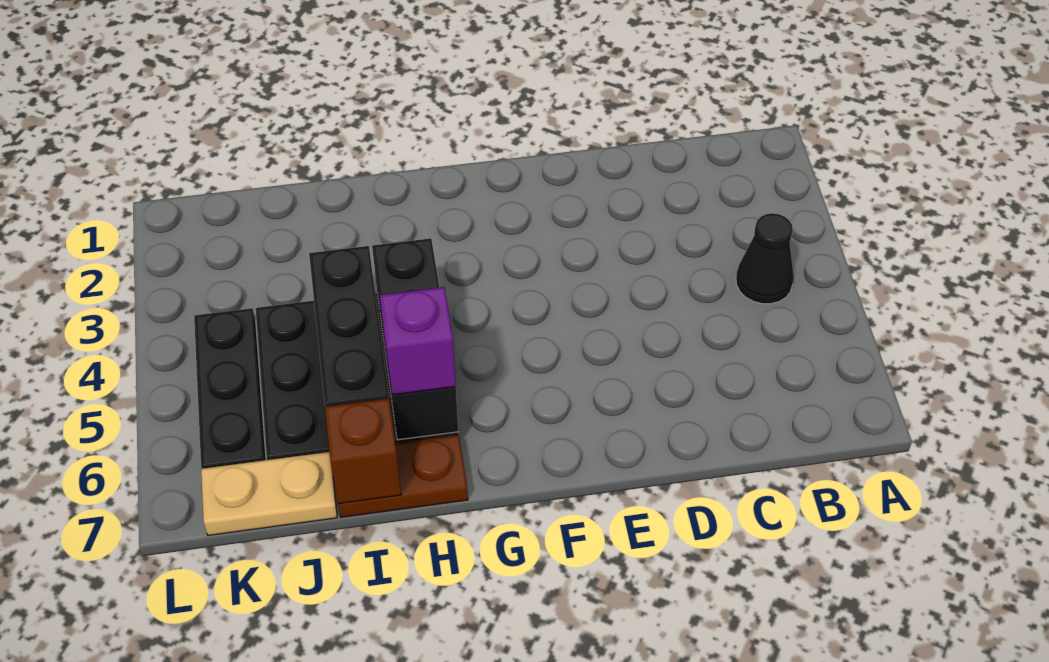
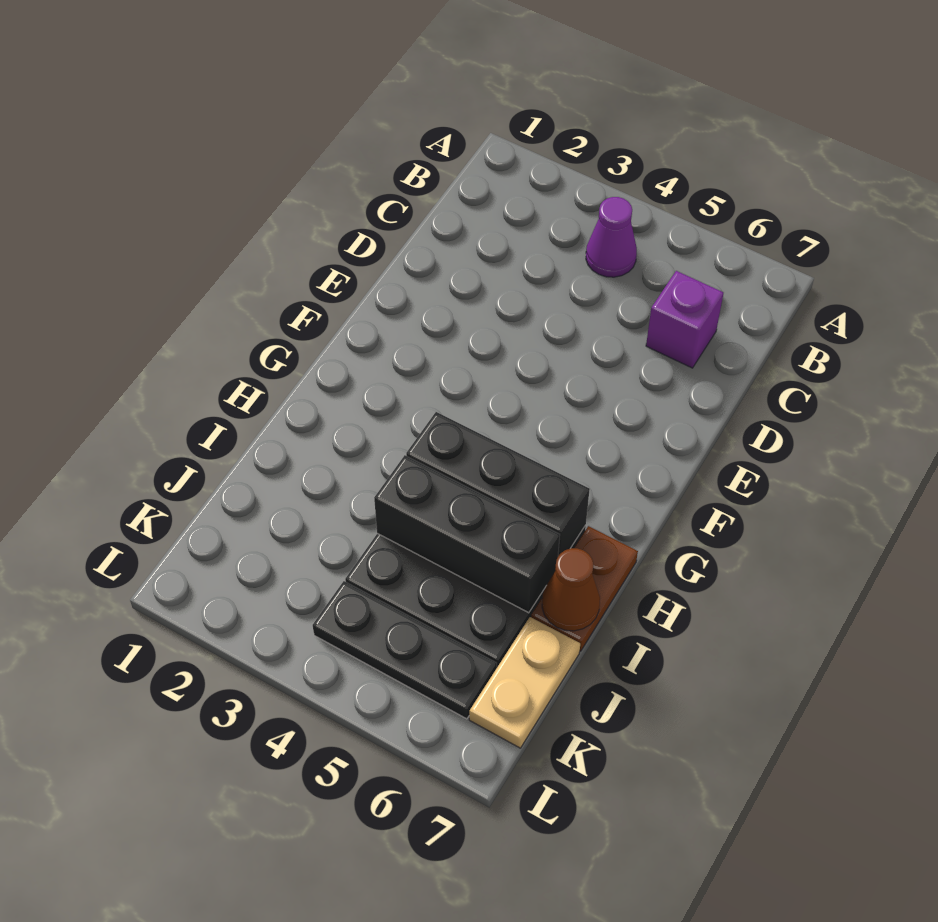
black cone B4 level 1 -> purple cone B4 level 1
purple brick H6 level 3 -> purple brick C6 level 1
brown brick I7 level 2 -> brown cone I7 level 2

